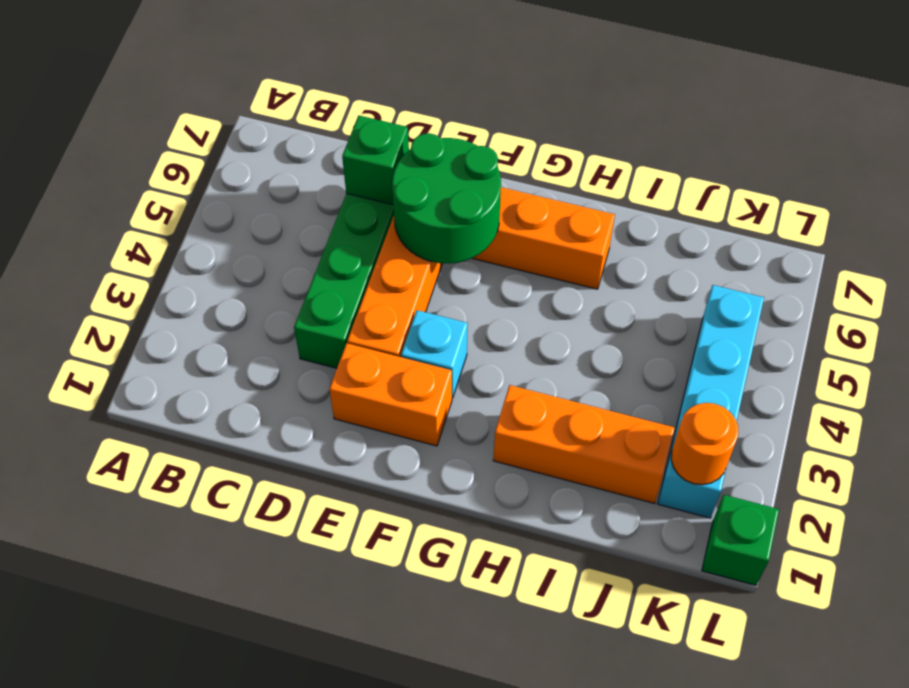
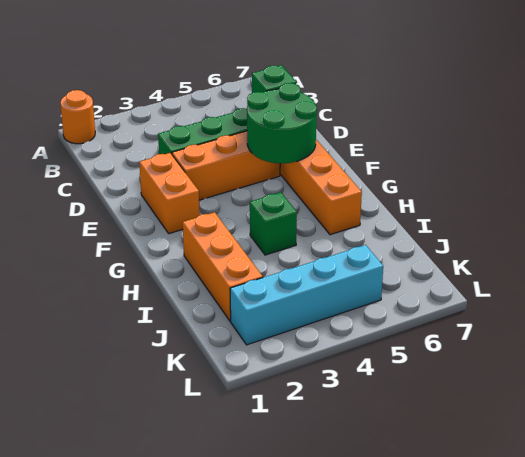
cyan brick F3 level 1 -> none
orange round brick K2 level 2 -> orange round brick A1 level 1
green brick L1 level 1 -> green brick H4 level 1

